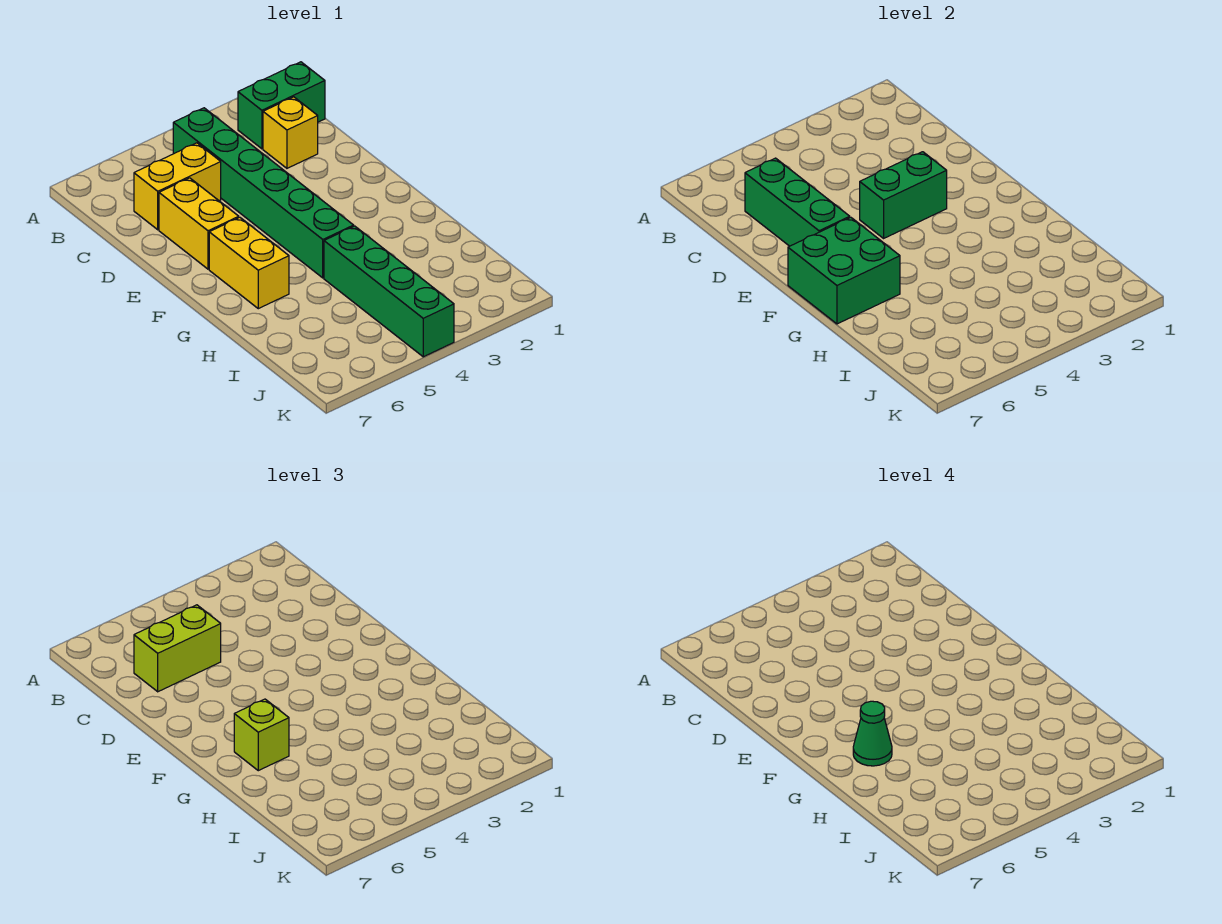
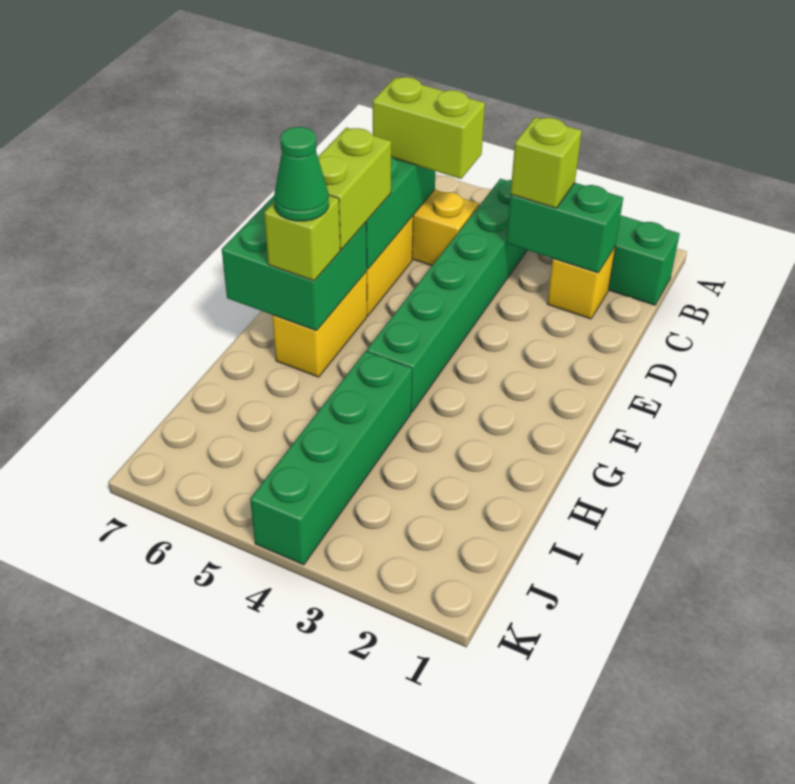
none -> lime brick C3 level 3
green brick E3:E4 level 2 -> green brick C2:C3 level 2
none -> lime brick E6:F6 level 3

